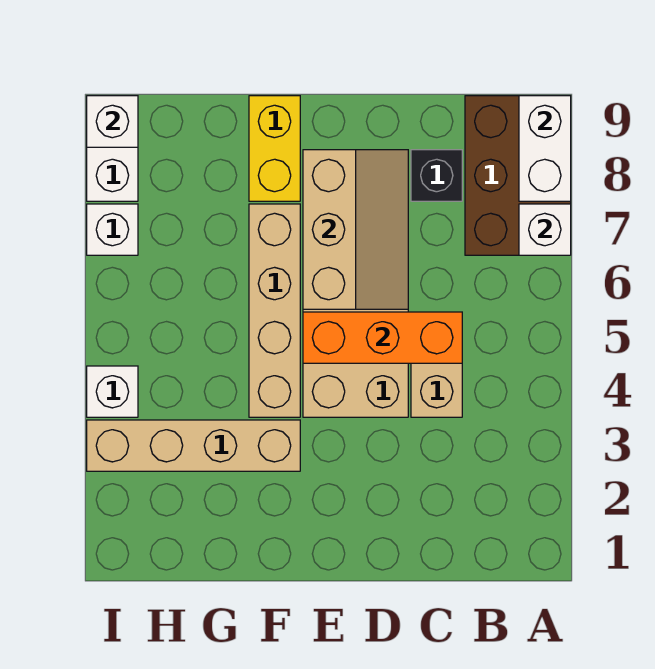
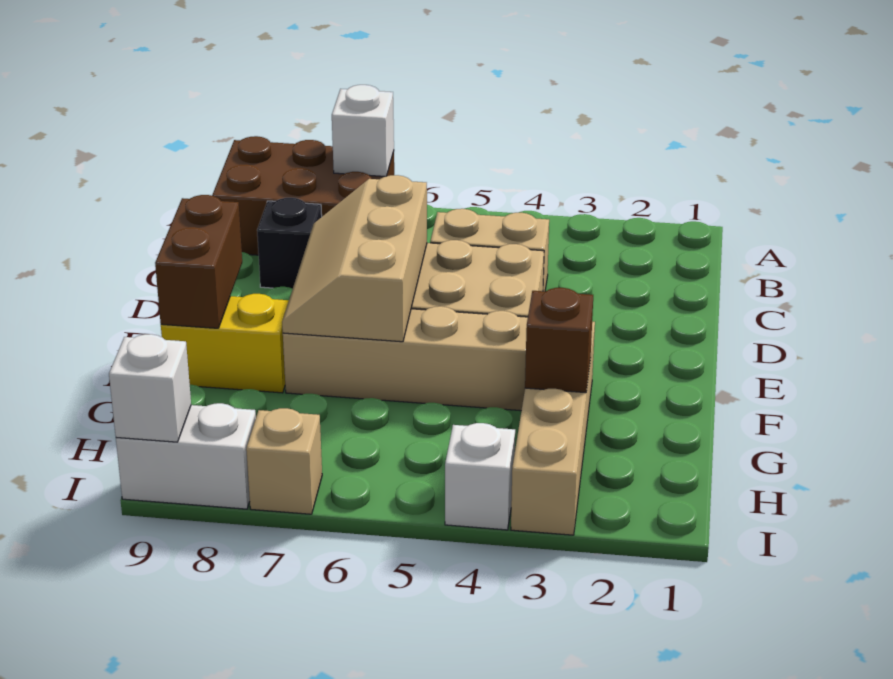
white brick A8:A9 level 2 -> none
orange brick C5:E5 level 2 -> none
tan slope D6:E8 level 2 top E -> tan slope D6:F7 level 2 top 6
none -> brown brick E9:F9 level 2
none -> brown brick G3 level 2
white brick I7 level 1 -> tan brick I7 level 1

